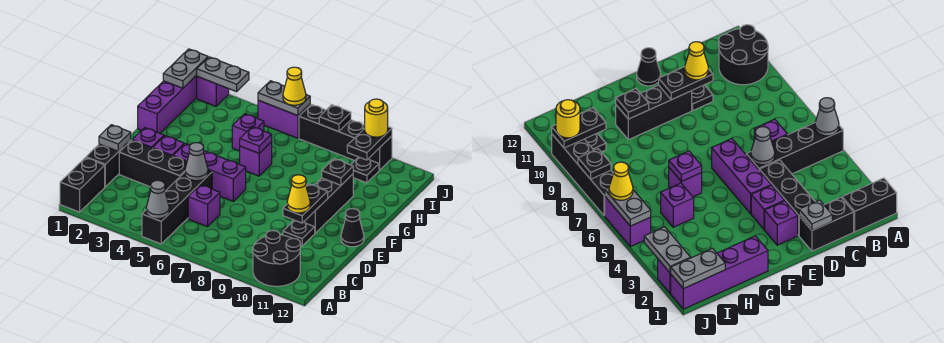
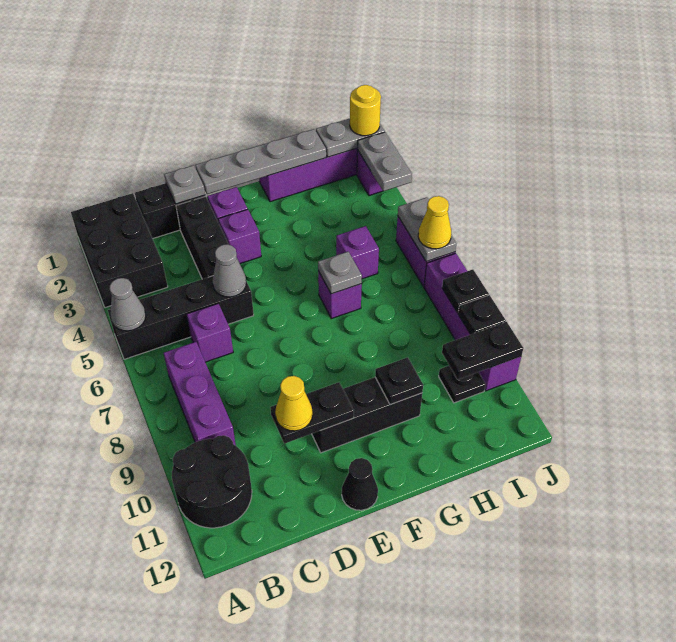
black brick A1:B1 level 1 -> black brick A1:B3 level 1
black plate D10 level 1 -> black plate J9 level 2
none -> grey plate E1:H1 level 2
purple brick E4:E6 level 1 -> purple brick B7:B9 level 1
purple plate G6 level 2 -> grey plate G6 level 2
black brick J7:J10 level 1 -> purple brick J7:J10 level 1
yellow round brick J10 level 3 -> yellow round brick J1 level 3

